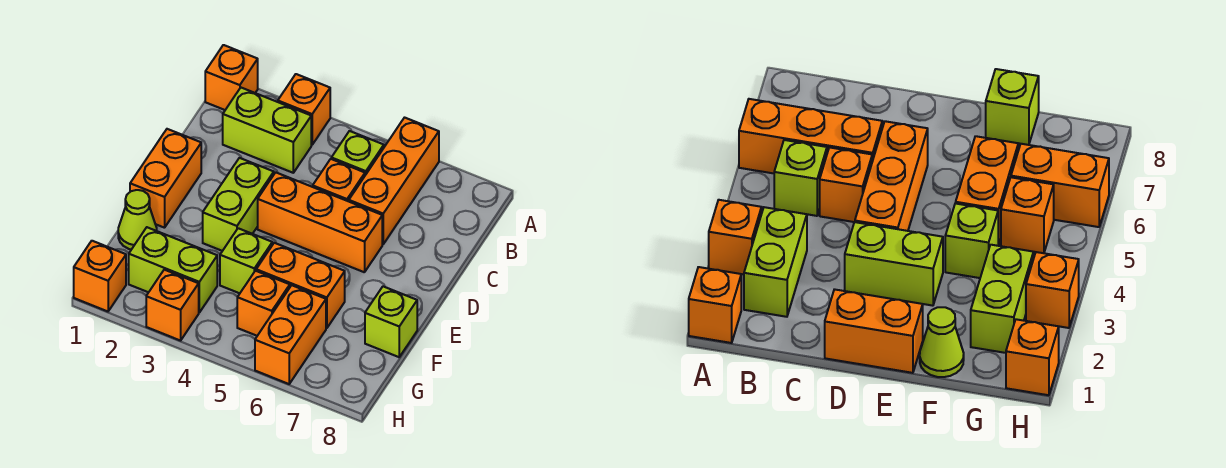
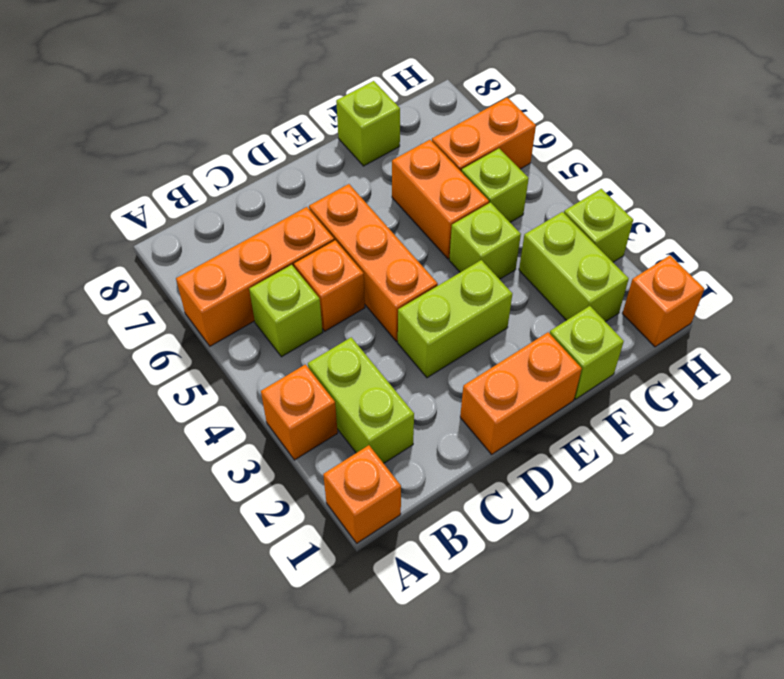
lime cone F1 level 1 -> lime brick F1 level 1
orange brick G5 level 1 -> lime brick G5 level 1
orange brick H3 level 1 -> lime brick H3 level 1

